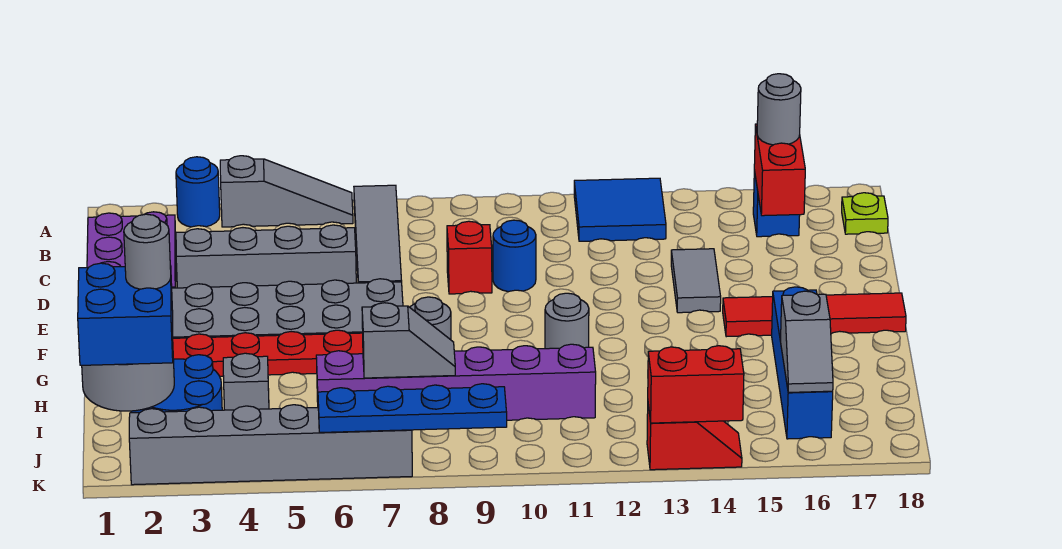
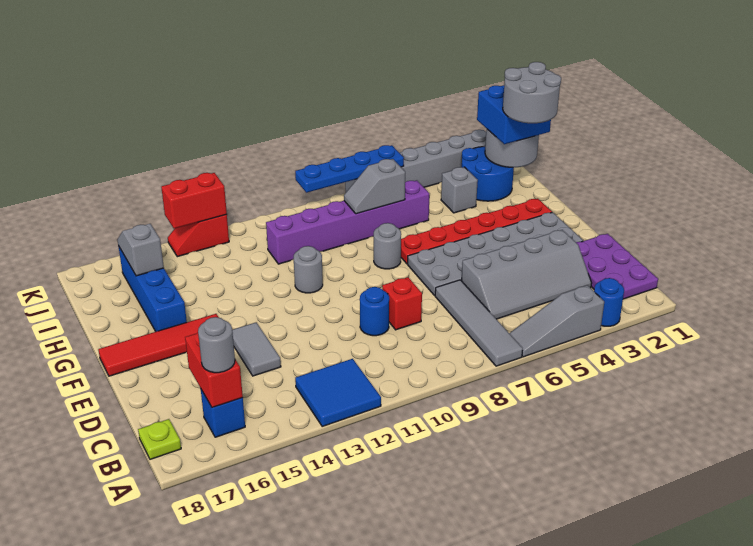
grey round brick I2 level 4 -> grey round brick H1:I2 level 4

